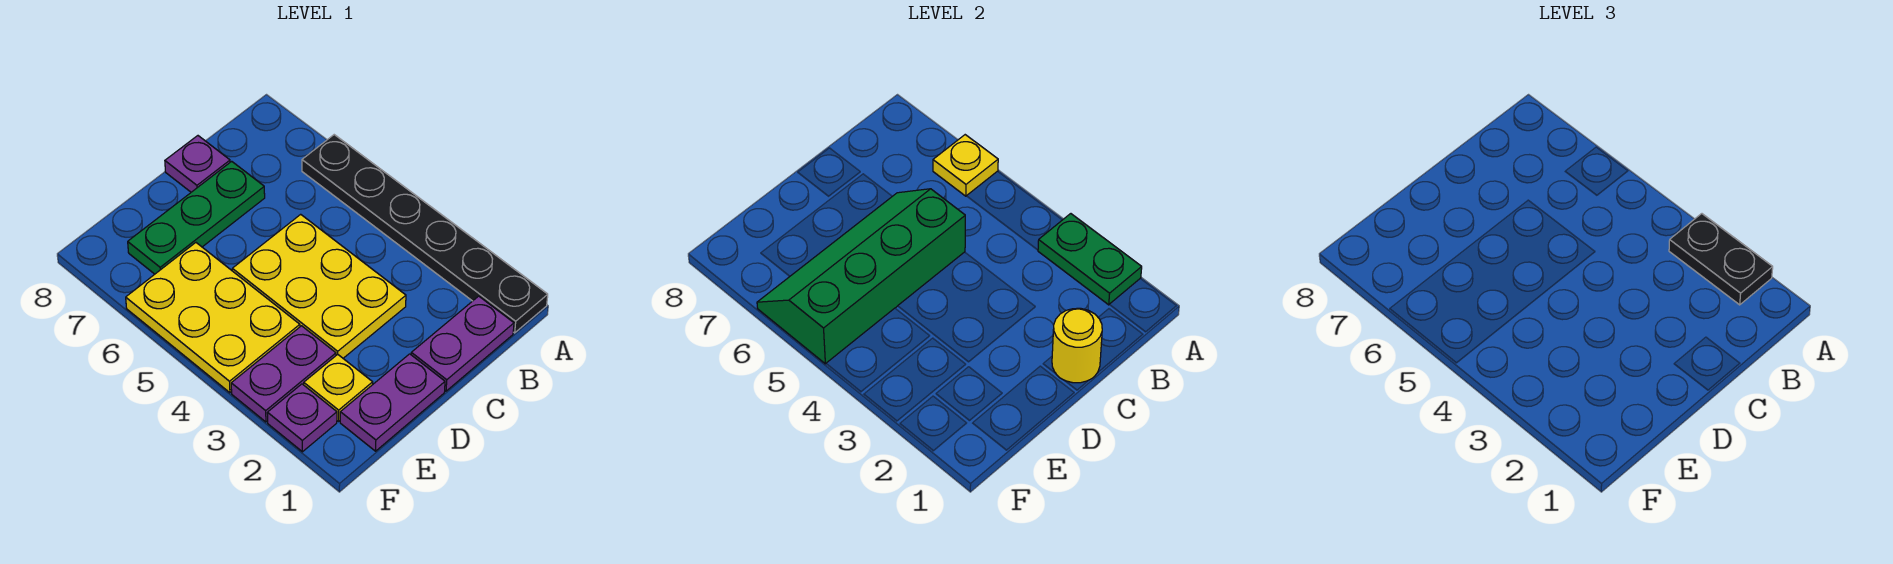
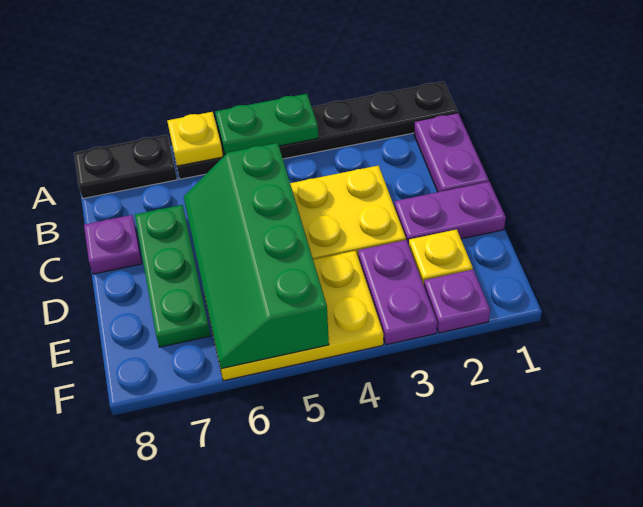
green plate A2:A3 level 2 -> green plate A4:A5 level 2
black plate A2:A3 level 3 -> black plate A7:A8 level 1
yellow round brick C1 level 2 -> none
purple plate D1:E1 level 1 -> purple plate D1:D2 level 1

